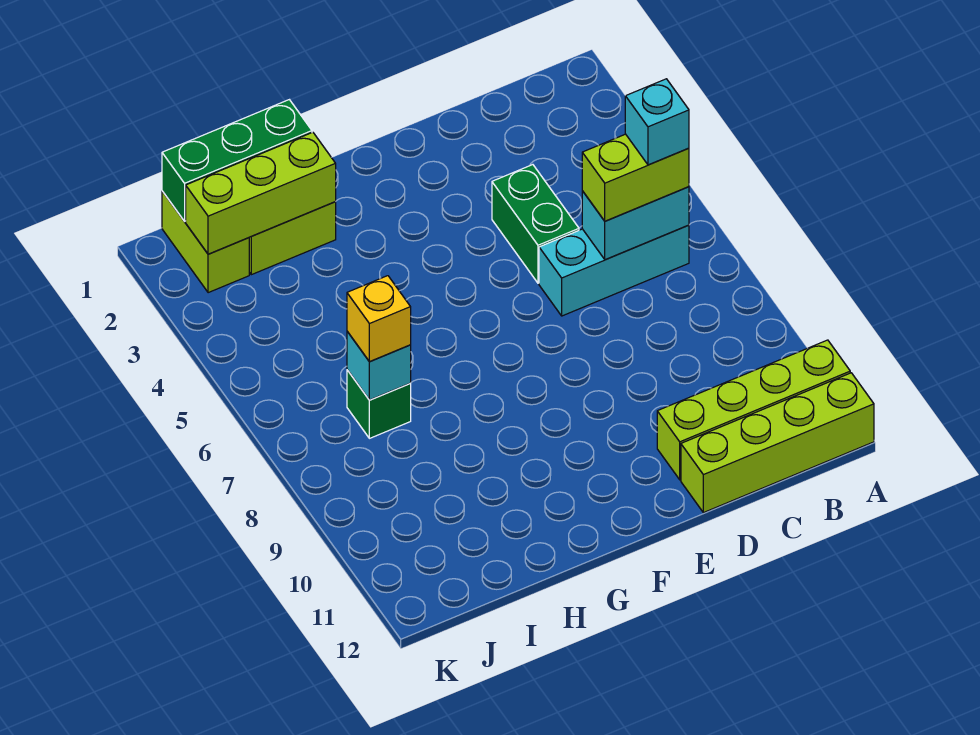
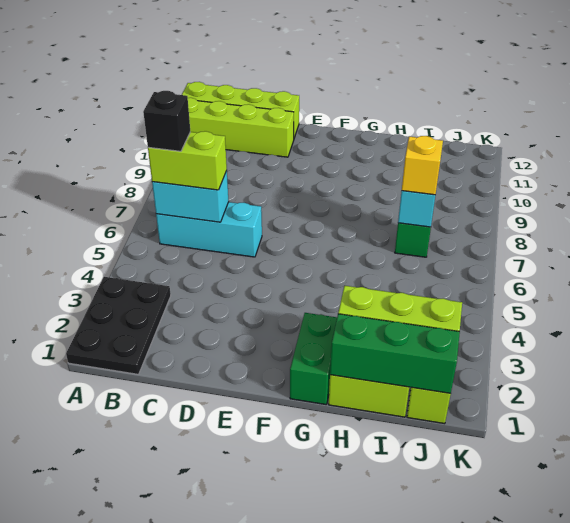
none -> black plate A1:B3 level 1
cyan brick B6 level 4 -> black brick B6 level 4
green brick D4:D5 level 1 -> green brick G1:G2 level 1

